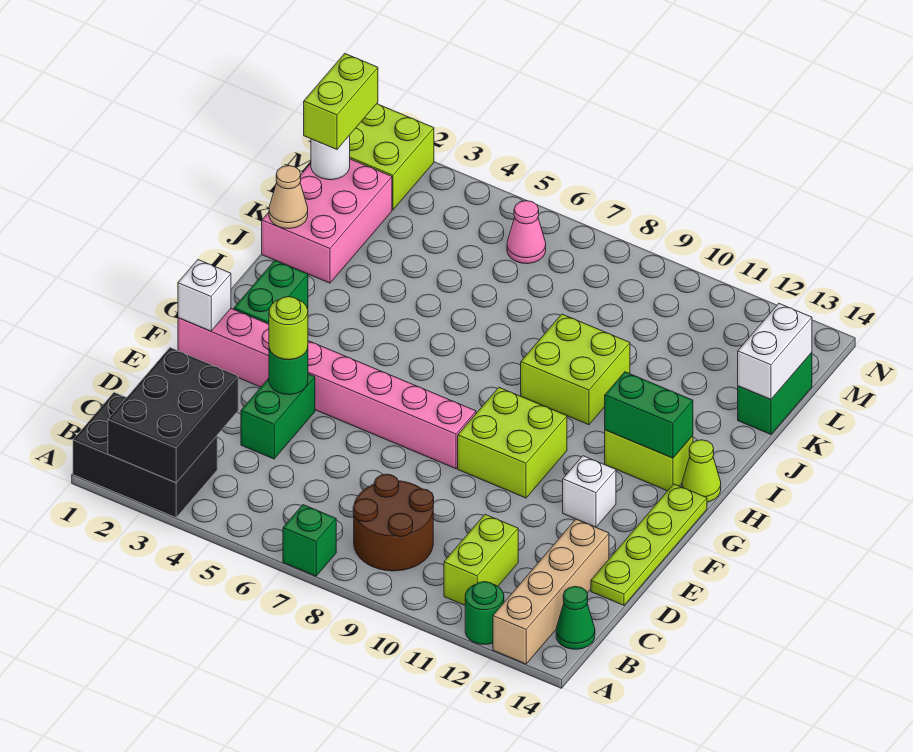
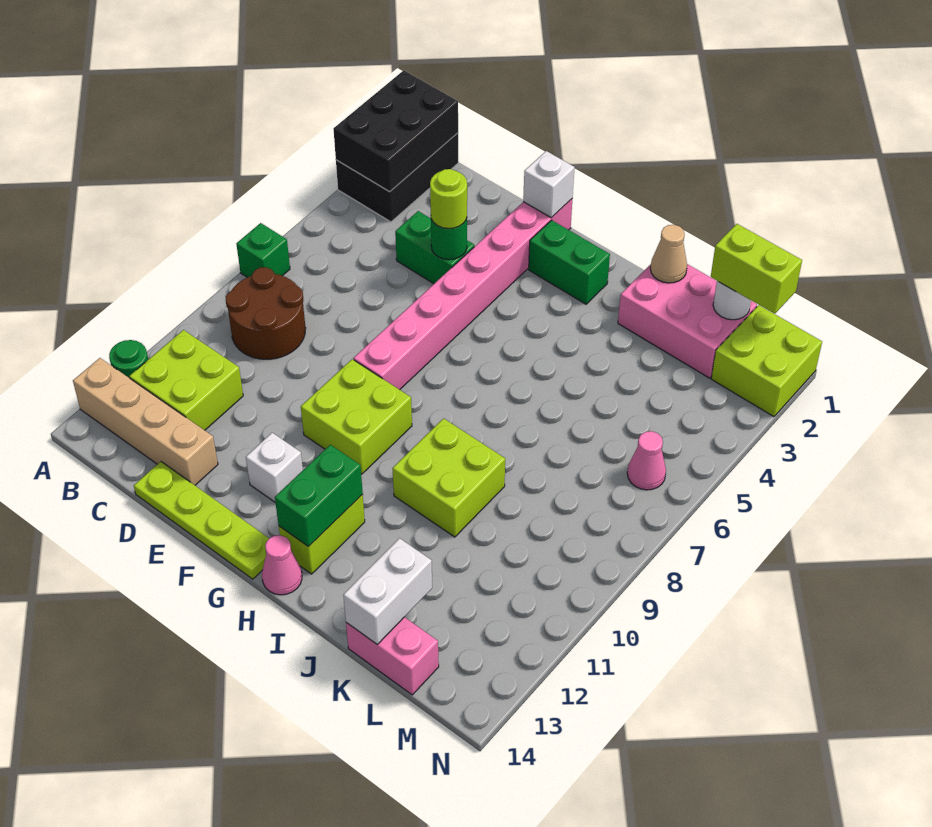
black brick A2:C3 level 2 -> black brick A1:B3 level 2
lime brick B11:C11 level 1 -> lime brick B11:C12 level 1
green cone B14 level 1 -> none
lime cone H14 level 1 -> pink cone H14 level 1
green brick K14:L14 level 1 -> pink brick K14:L14 level 1
white brick K14:L14 level 2 -> white brick K13:K14 level 2

